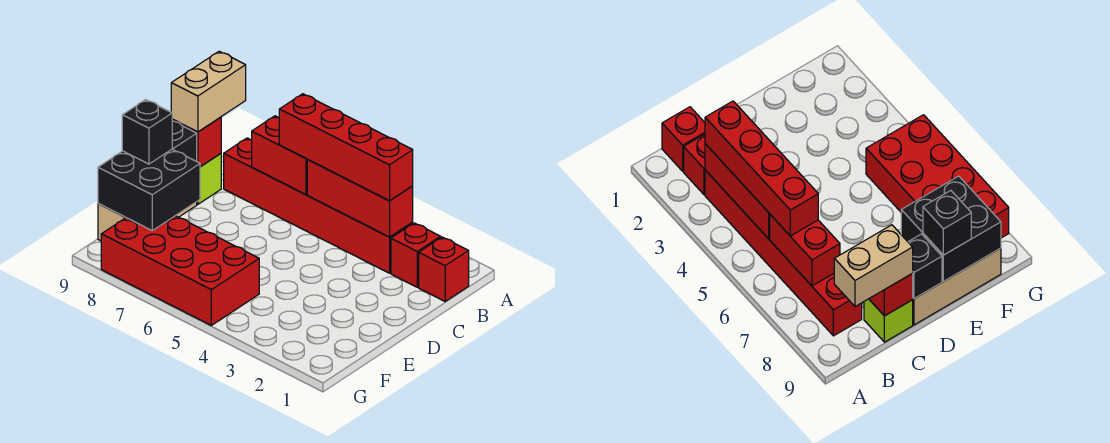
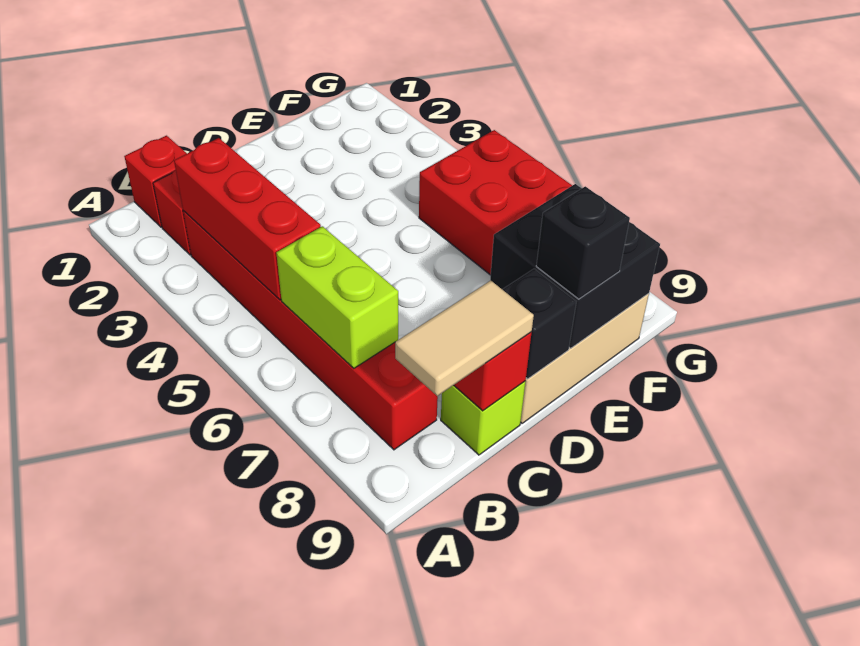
red brick B3:B6 level 3 -> none
red brick B6:B7 level 2 -> lime brick B6:B7 level 2
tan brick B9:C9 level 3 -> tan tile B9:C9 level 3

